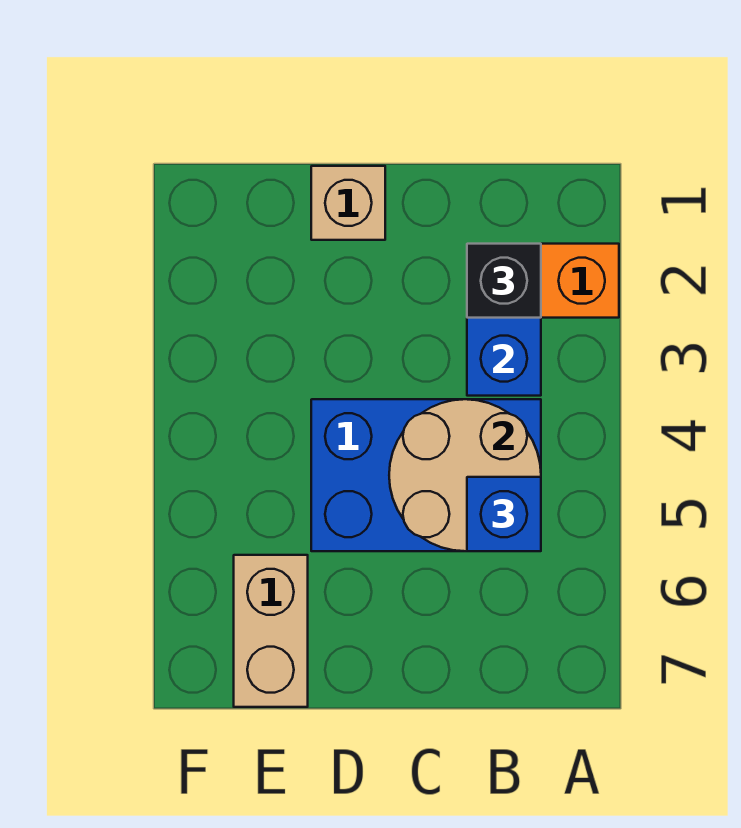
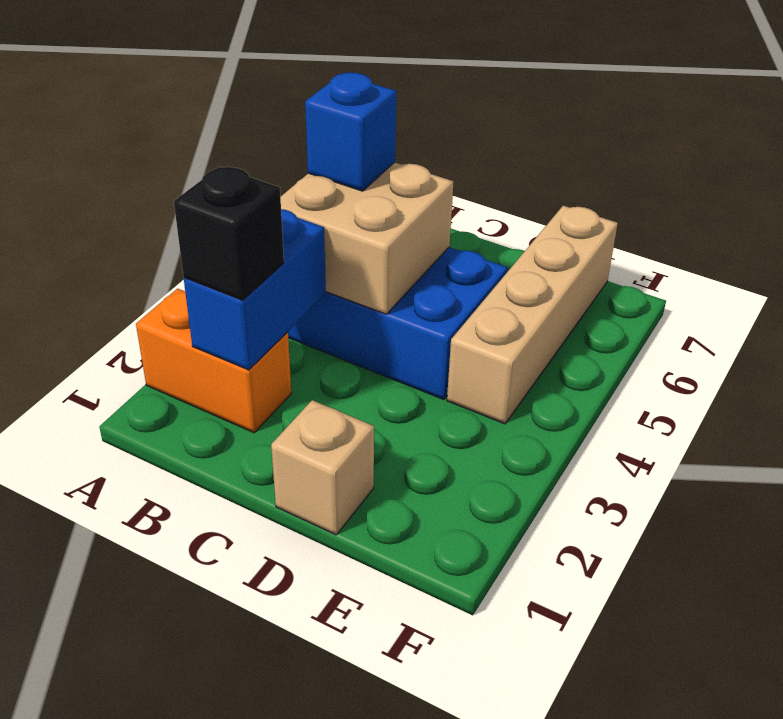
tan round brick B4:C5 level 2 -> tan brick B4:C5 level 2
tan brick E6:E7 level 1 -> tan brick E4:E7 level 1

